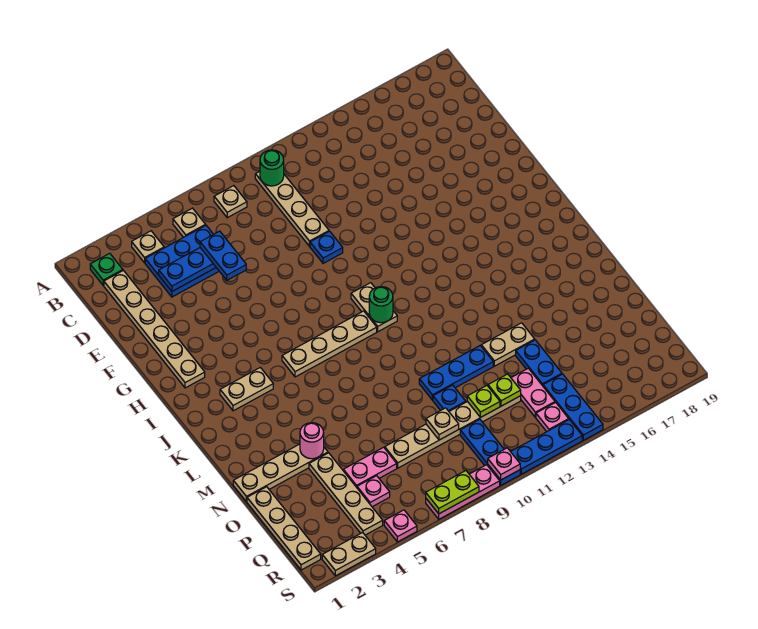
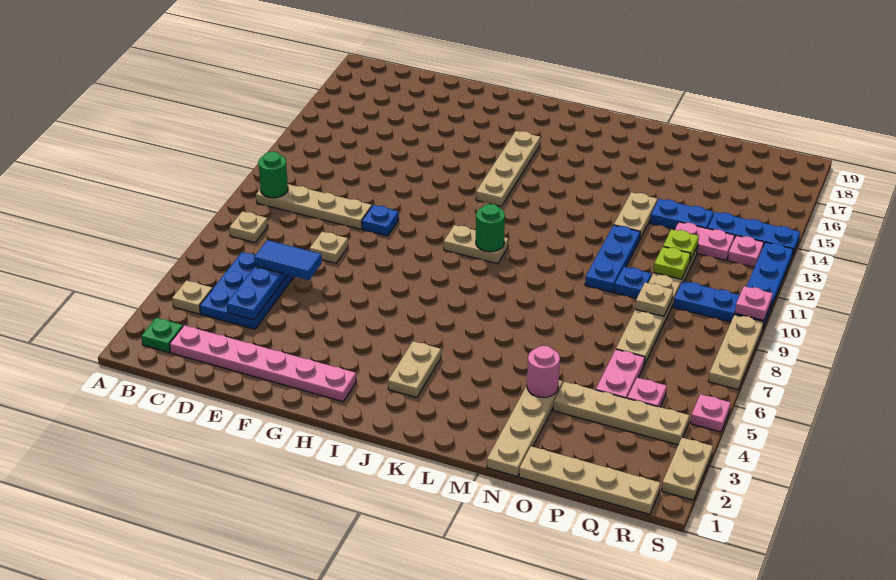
tan plate B6 level 1 -> tan plate E8 level 1
tan plate C2:H2 level 1 -> pink plate C2:H2 level 1
blue plate D6:E6 level 3 -> blue tile D6:E6 level 3
tan plate J6:J9 level 1 -> tan plate I13:I16 level 1
pink plate S7:S9 level 1 -> tan plate S7:S9 level 1
lime plate S7:S8 level 2 -> none

